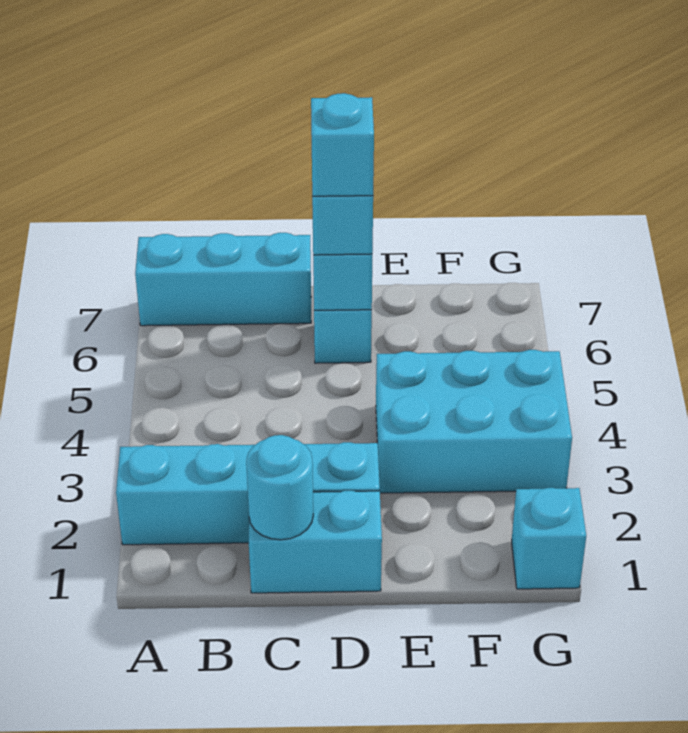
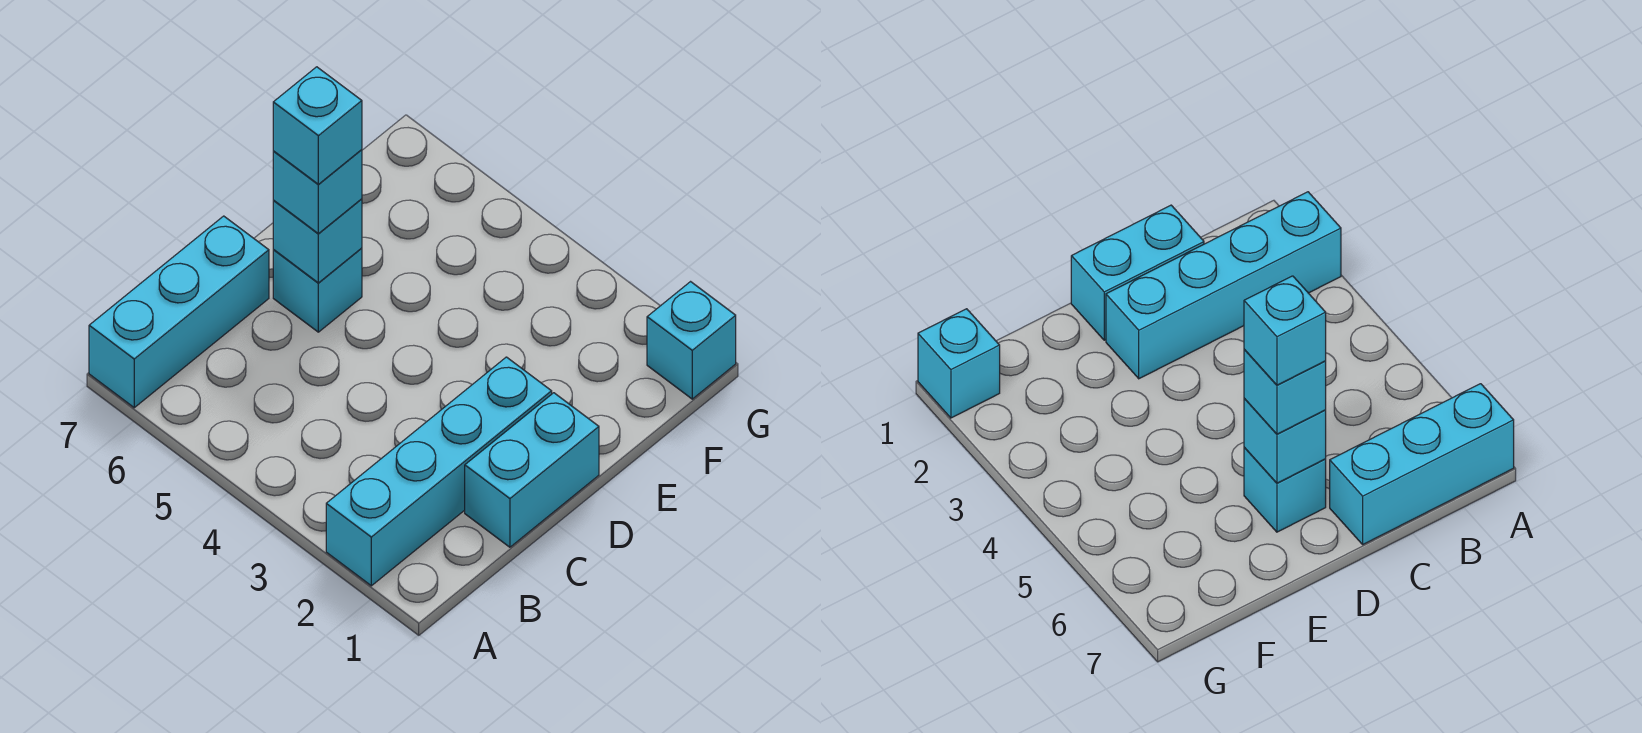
cyan round brick C1 level 2 -> none
cyan brick E3:G4 level 1 -> none

